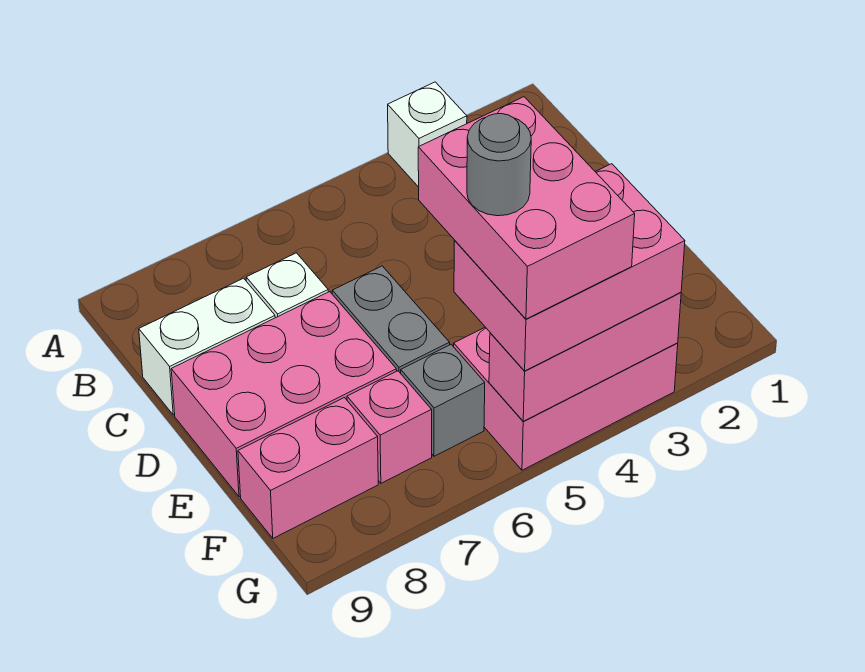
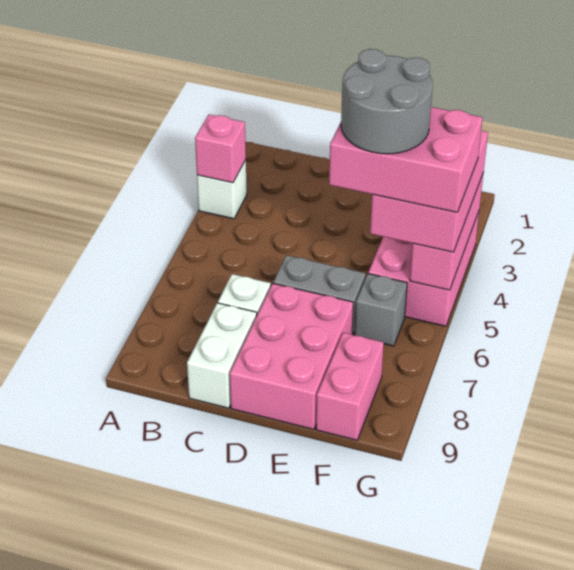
grey round brick F5 level 5 -> grey round brick E4:F5 level 5
pink brick F7 level 1 -> pink brick A3 level 2

